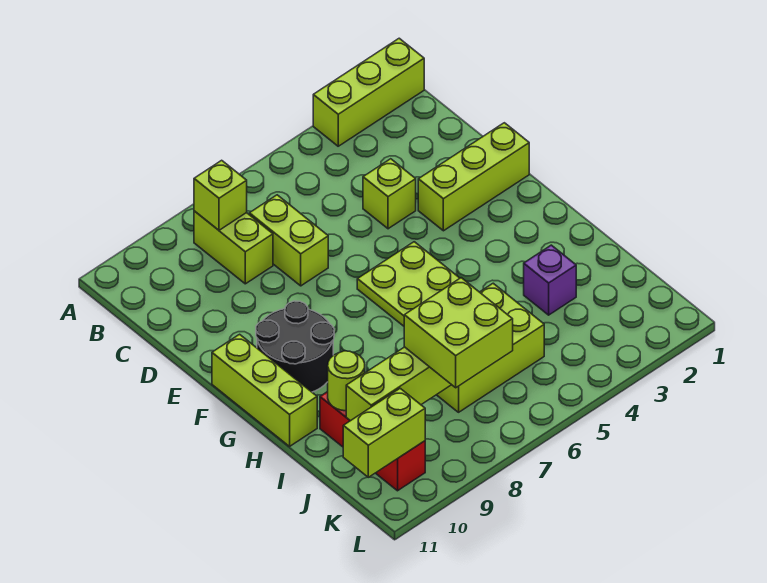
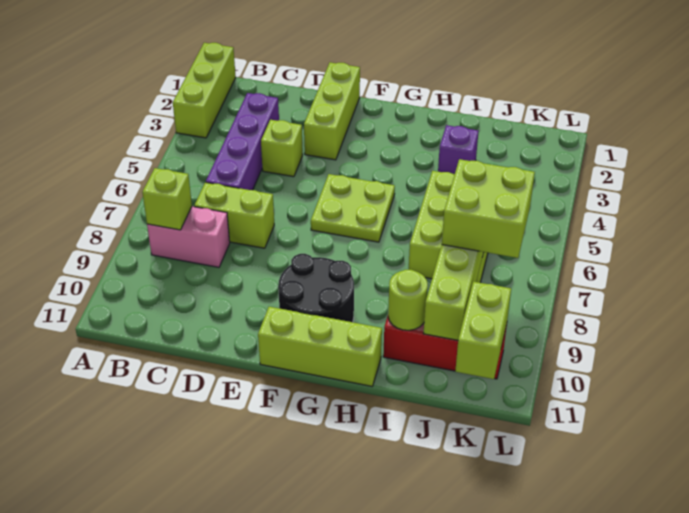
lime brick B8:C8 level 1 -> pink brick B8:C8 level 1
none -> purple brick C3:C6 level 1

